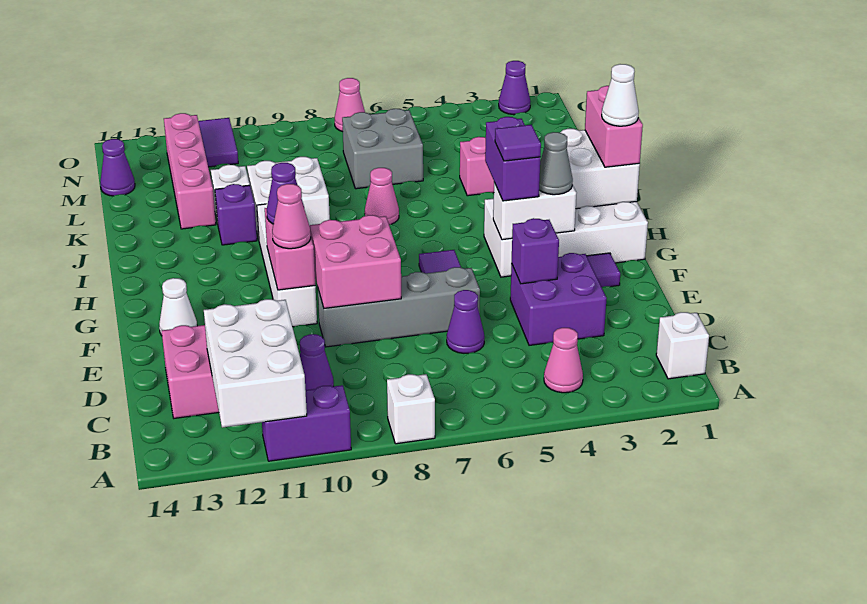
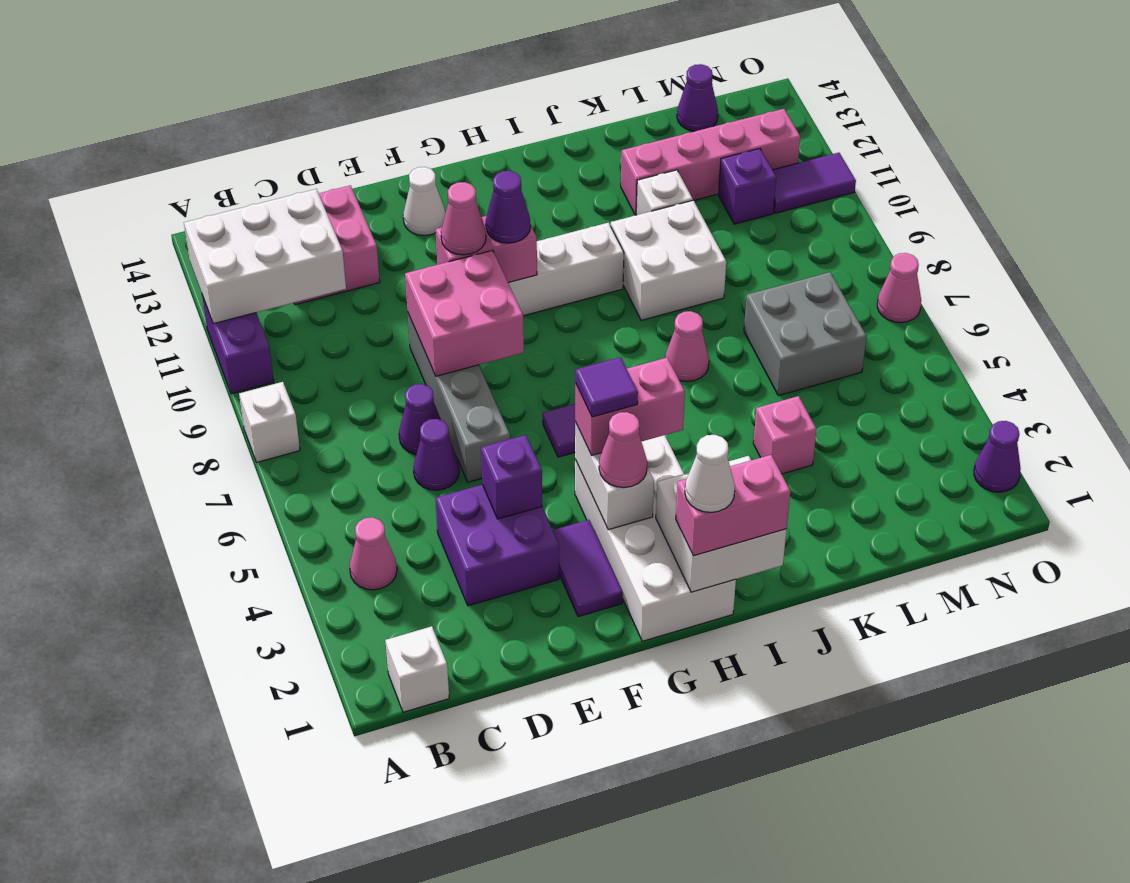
purple cone C10 level 1 -> purple cone D7 level 1
grey cone G3 level 3 -> pink cone G3 level 3
purple brick G4:H4 level 3 -> pink brick G4:H4 level 3
purple brick J11 level 1 -> purple brick M11 level 1

